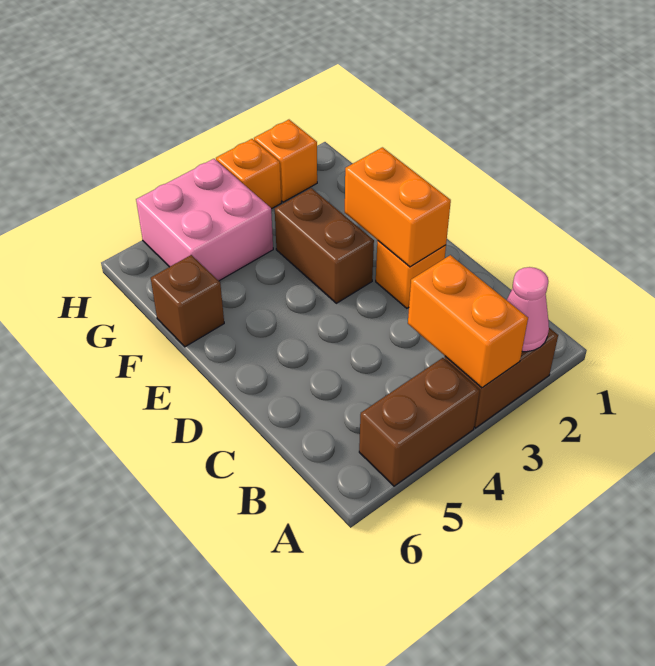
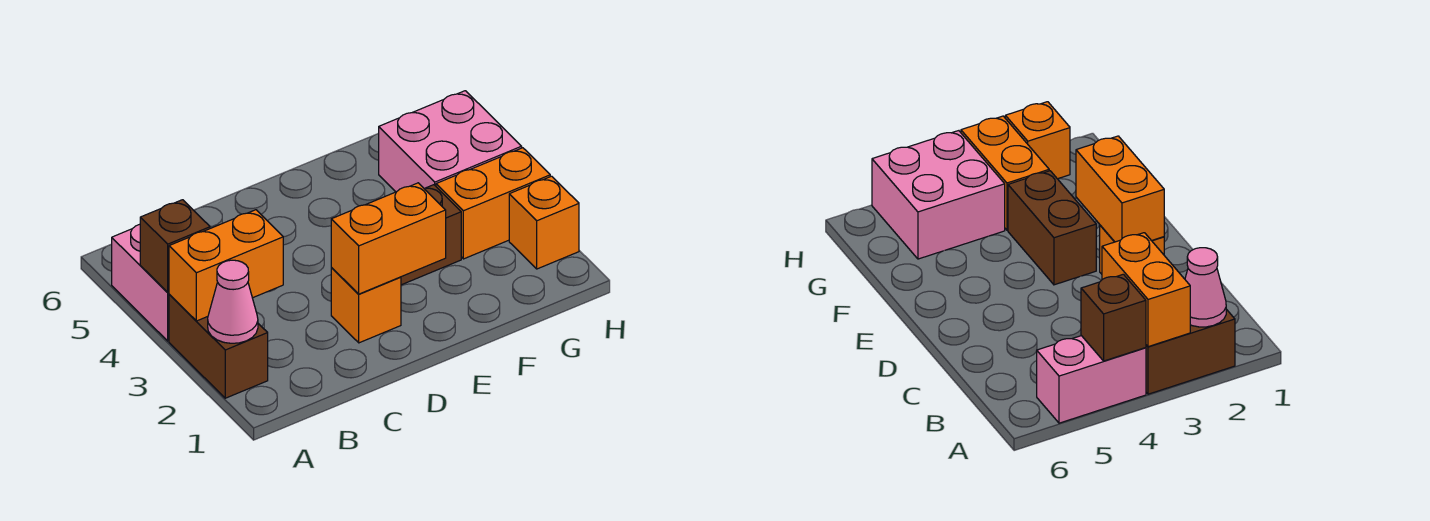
brown brick A4:A5 level 1 -> pink brick A4:A5 level 1
brown brick F6 level 1 -> brown brick A4 level 2
orange brick H3 level 1 -> orange brick G3:H3 level 1

